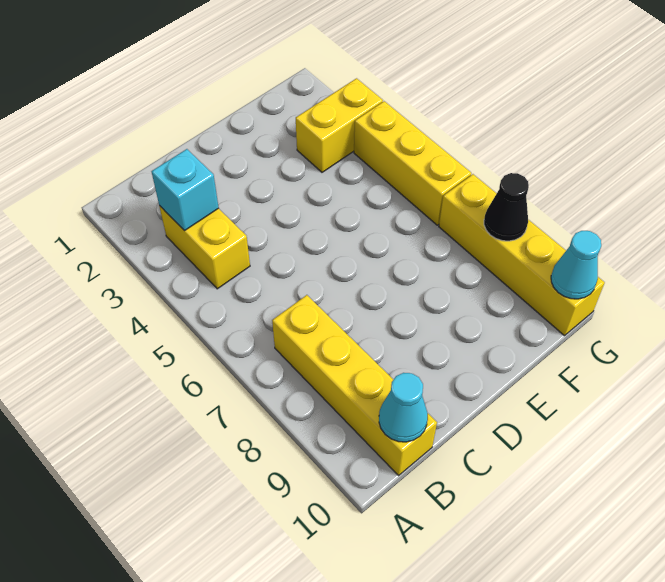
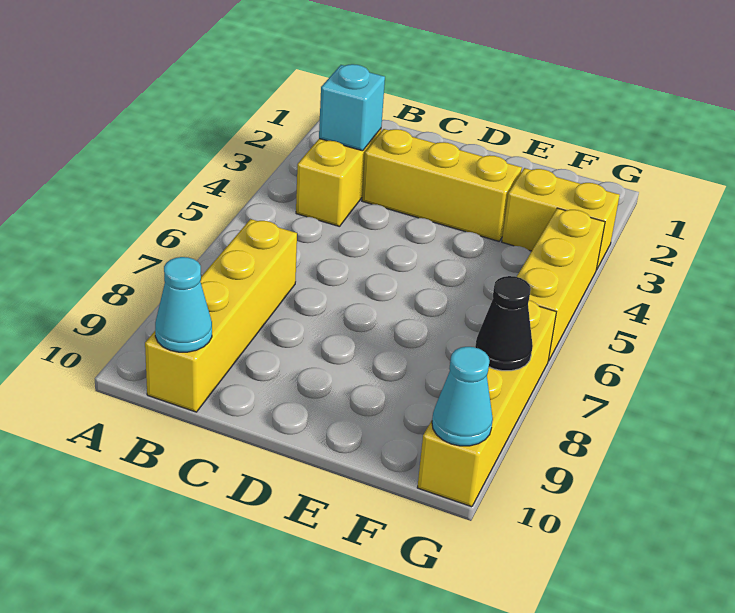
none -> yellow brick C3:E3 level 1

